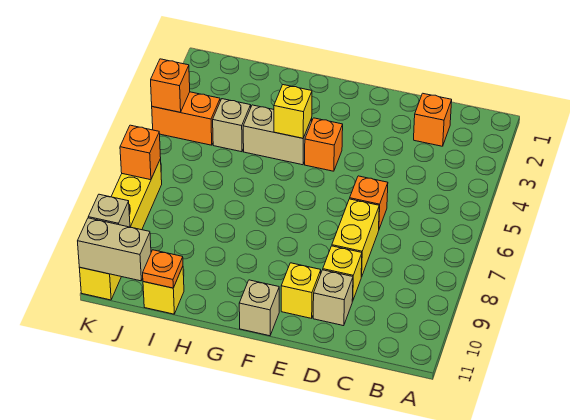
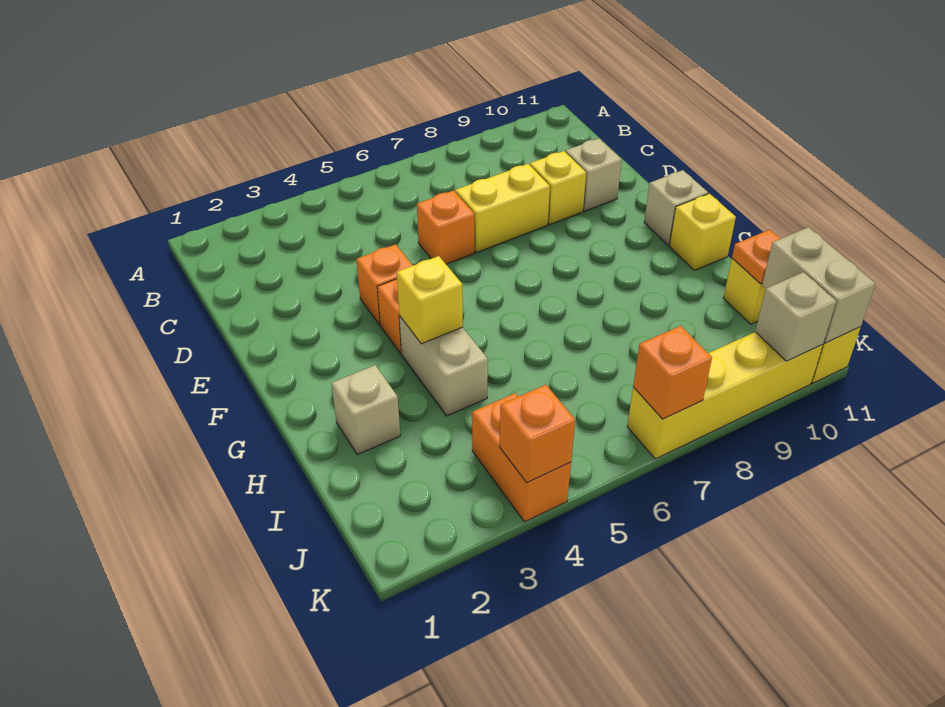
orange brick C2 level 1 -> orange brick E4 level 1
yellow brick E10 level 1 -> yellow brick G11 level 1
tan brick I4 level 1 -> tan brick H2 level 1

